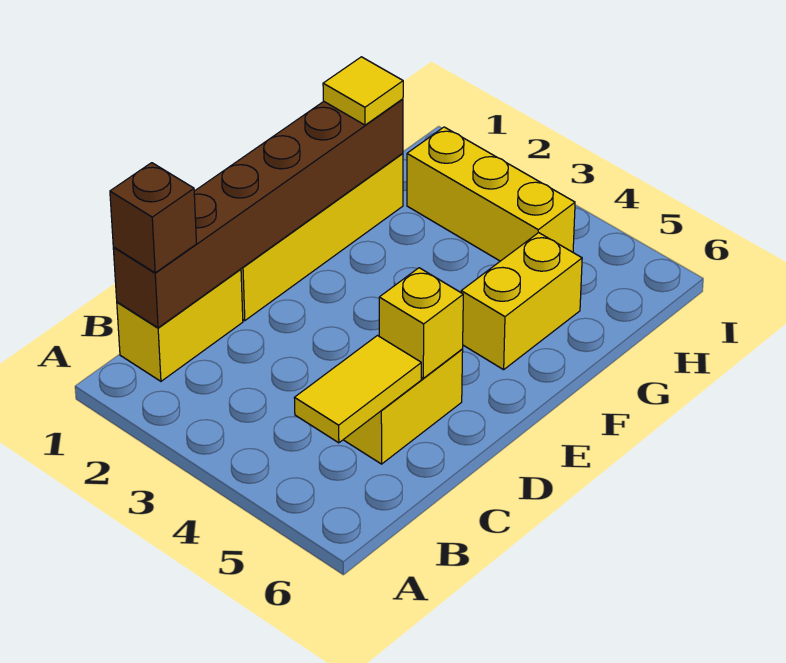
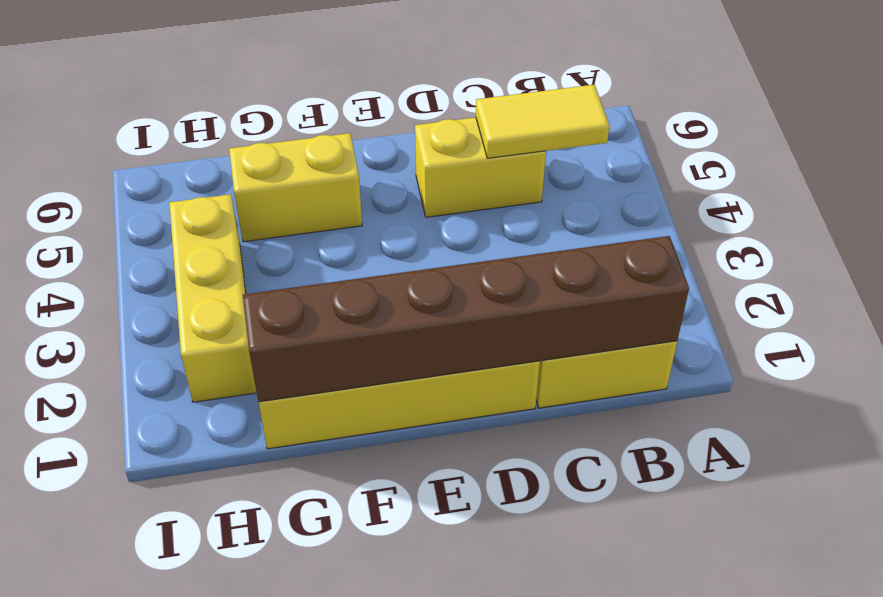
brown brick B1 level 3 -> none
yellow brick D5 level 2 -> none
yellow tile G1 level 3 -> none

